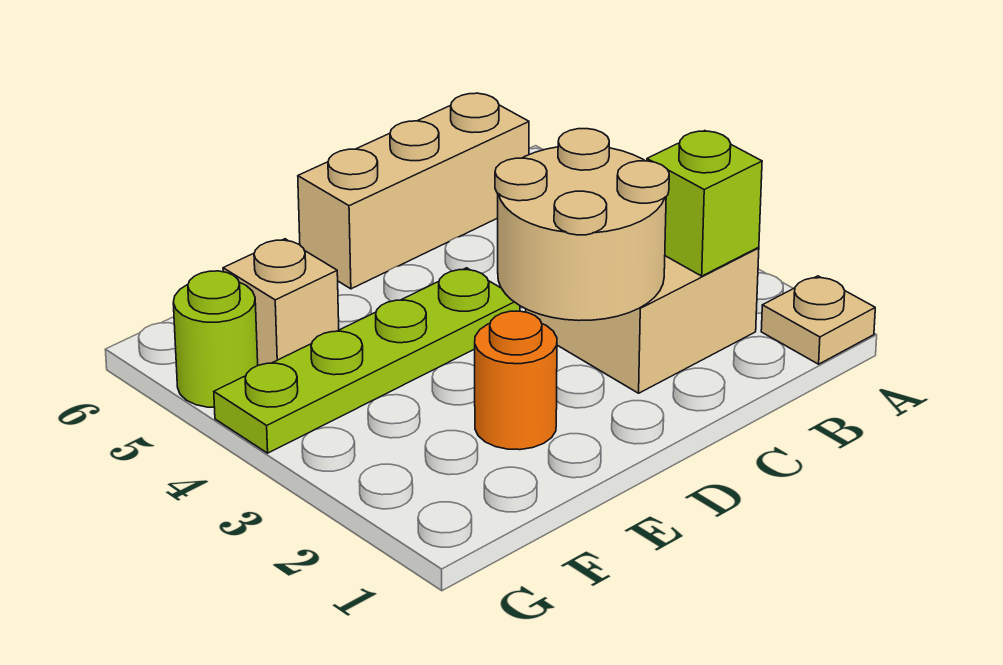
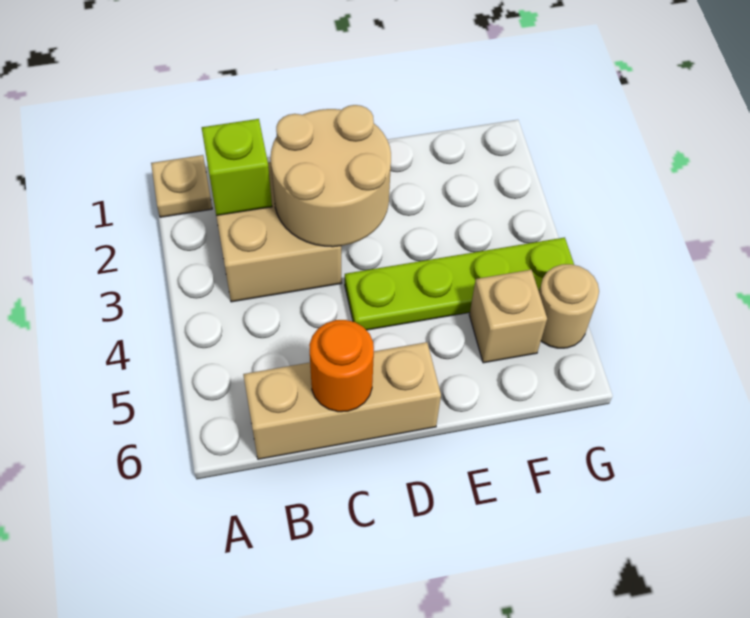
orange round brick E2 level 1 -> orange round brick C6 level 2
lime round brick G5 level 1 -> tan round brick G5 level 1

